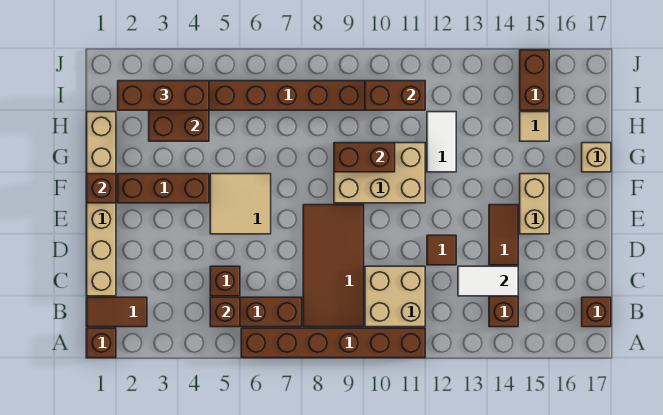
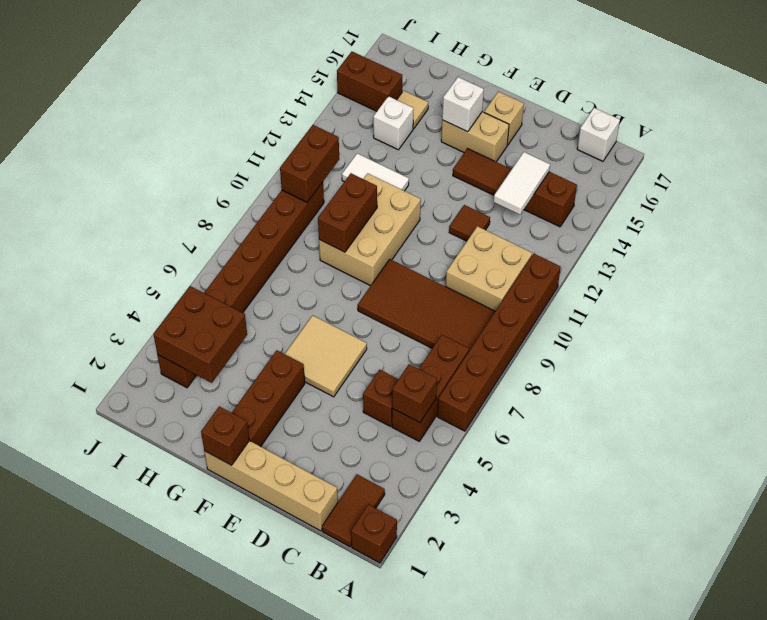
brown brick B17 level 1 -> white brick B17 level 1
tan brick C1:H1 level 1 -> tan brick C1:F1 level 1
none -> white brick F15 level 2
tan brick G17 level 1 -> tan brick E16 level 1
none -> white brick H14 level 1
brown brick I2:I4 level 3 -> none

